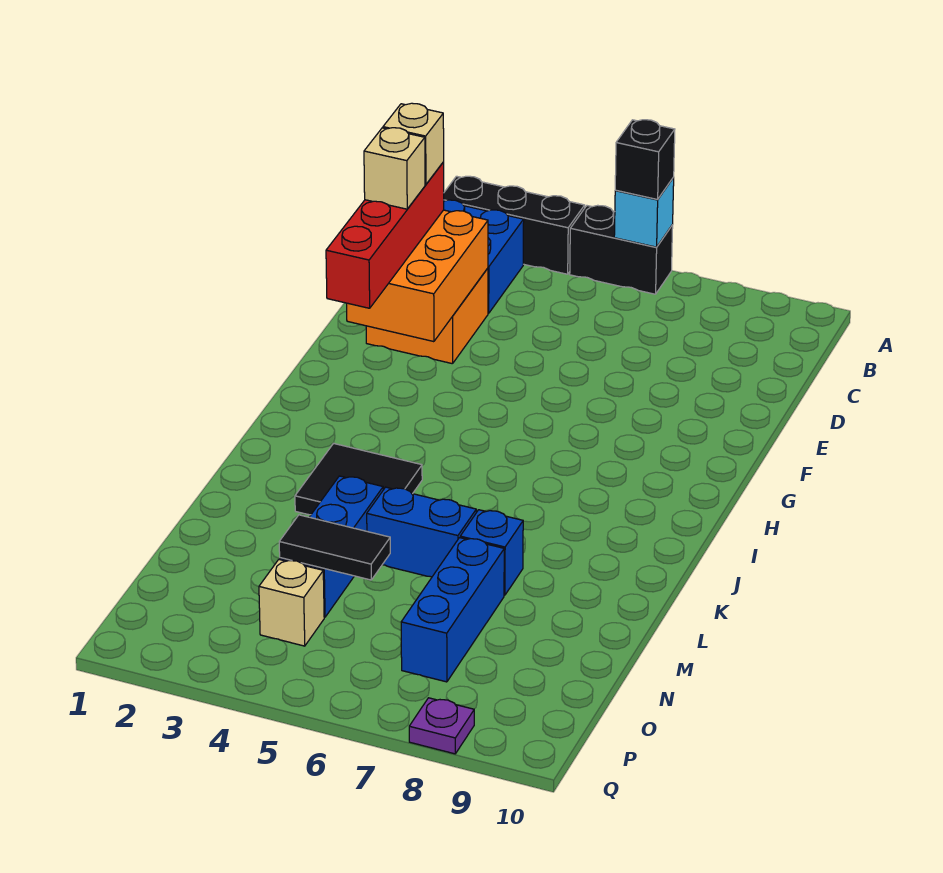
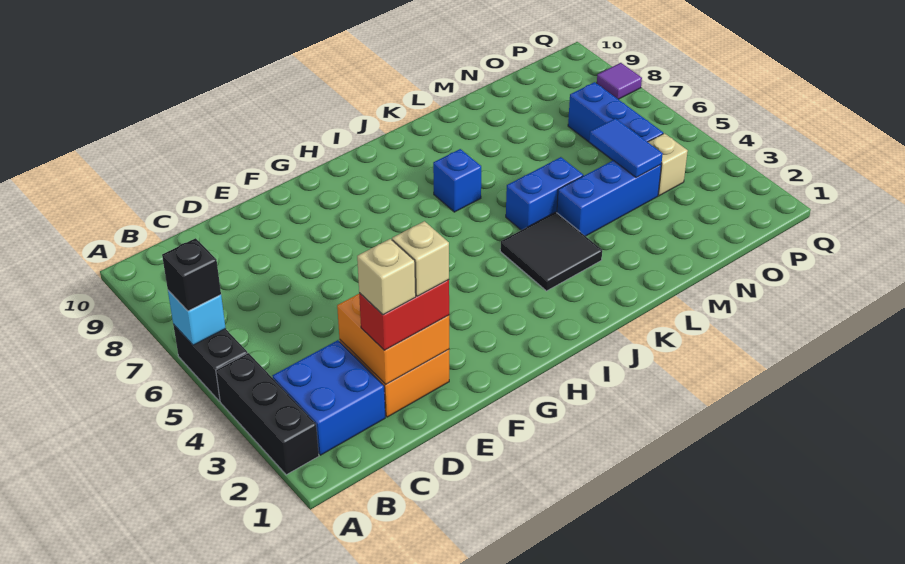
orange brick D2:F3 level 2 -> orange brick D2:E3 level 2
red brick D2:G2 level 3 -> red brick D2:E2 level 3
blue brick L5:L6 level 1 -> blue brick K5:L5 level 1
blue brick L7 level 1 -> blue brick J7 level 1
blue brick M7:O7 level 1 -> blue brick O5:O7 level 1
black tile N4:N5 level 2 -> blue tile N4:N5 level 2
purple plate Q8 level 1 -> purple tile Q8 level 1

